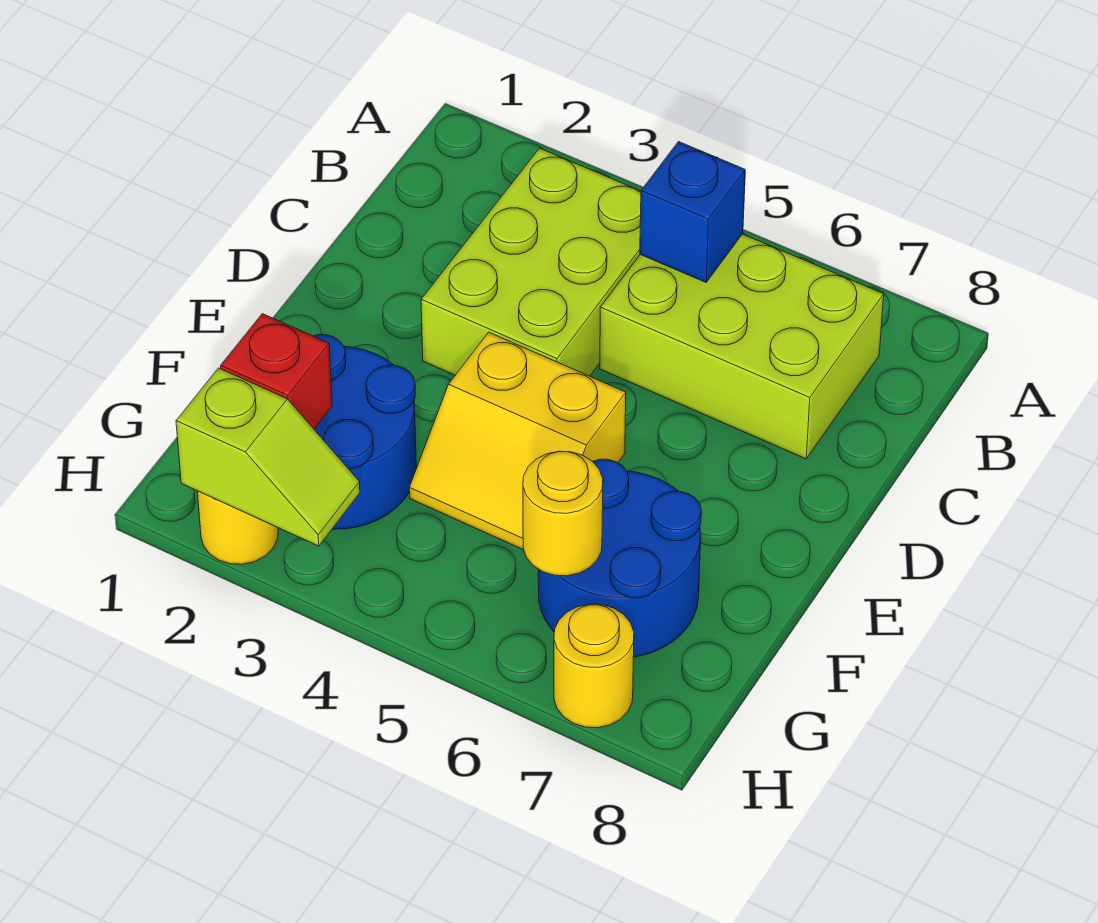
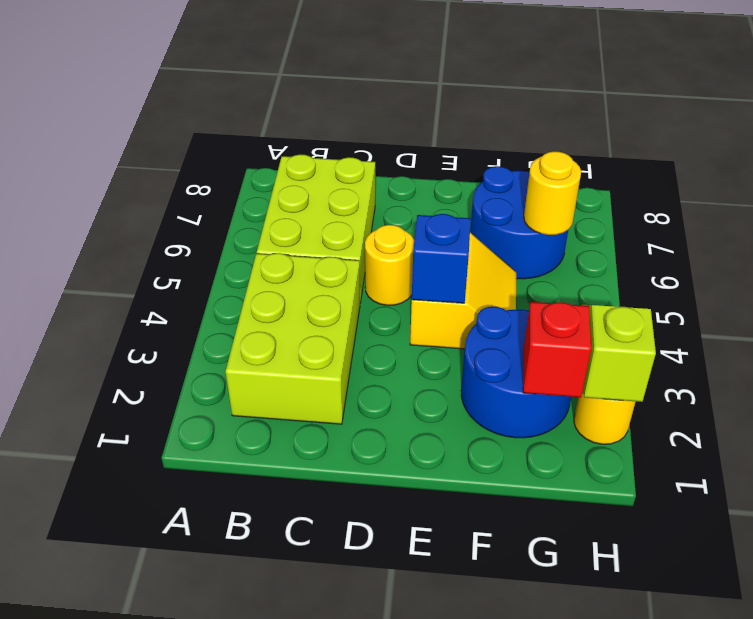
lime brick B3:D4 level 1 -> lime brick B2:C4 level 1
blue brick B5 level 2 -> blue brick E4 level 2
yellow round brick H7 level 1 -> yellow round brick D5 level 1

